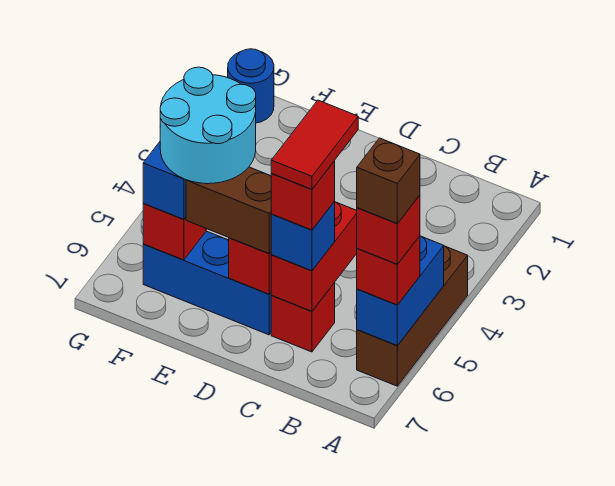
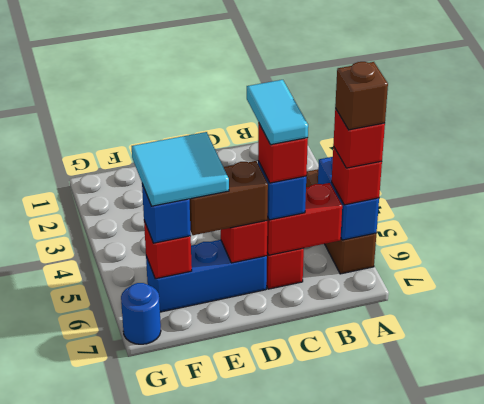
red brick C5:C6 level 2 -> red brick B6:C6 level 2
red tile C5:C6 level 5 -> cyan tile C5:C6 level 5
cyan round brick E5:F6 level 4 -> cyan tile E5:F6 level 4
blue round brick G1 level 1 -> blue round brick G7 level 1

